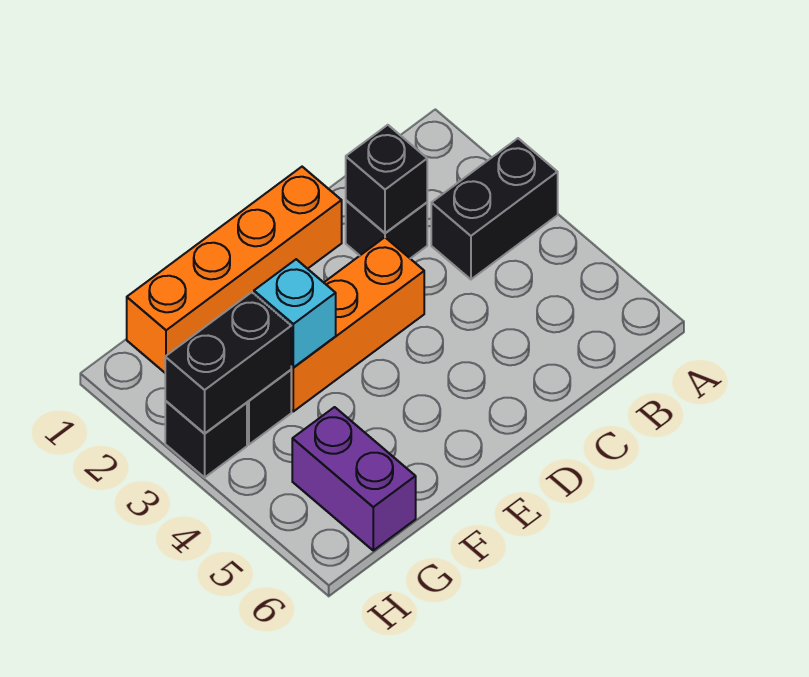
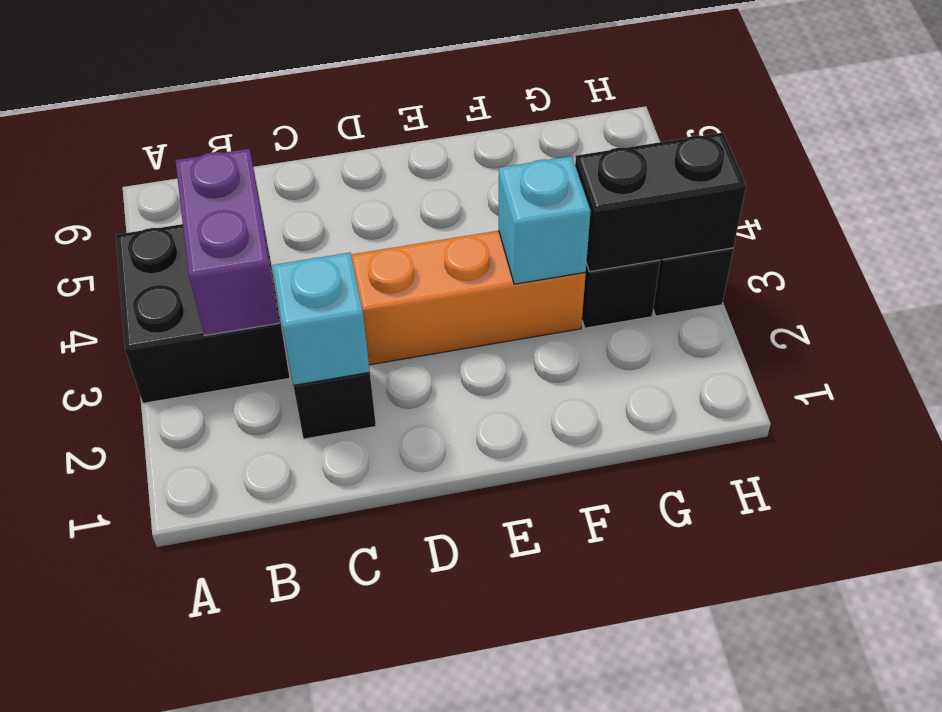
black brick A3:B3 level 1 -> black brick A3:B4 level 1
black brick C2 level 2 -> cyan brick C2 level 2
orange brick D1:G1 level 1 -> none
purple brick G5:G6 level 1 -> purple brick B3:B4 level 2

